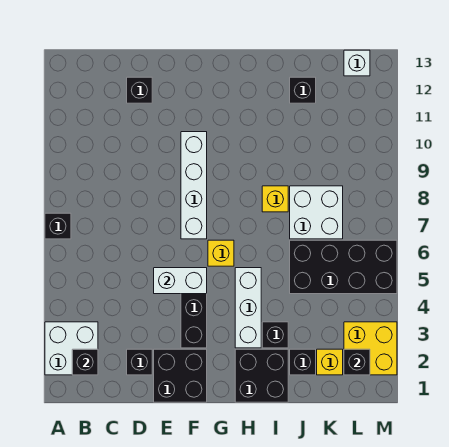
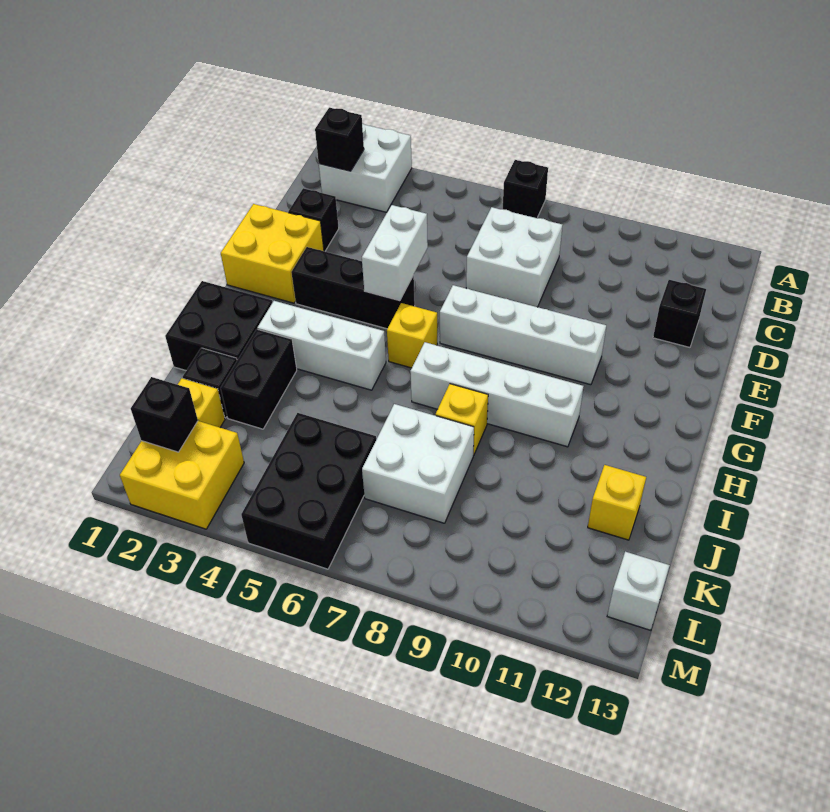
none -> white brick C7:D8 level 1
black brick E1:F2 level 1 -> yellow brick E1:F2 level 1
none -> white brick H7:H10 level 1
black brick I3 level 1 -> black brick I3:J3 level 1
black brick J5:M6 level 1 -> black brick K5:M6 level 1
black brick J12 level 1 -> yellow brick J12 level 1

